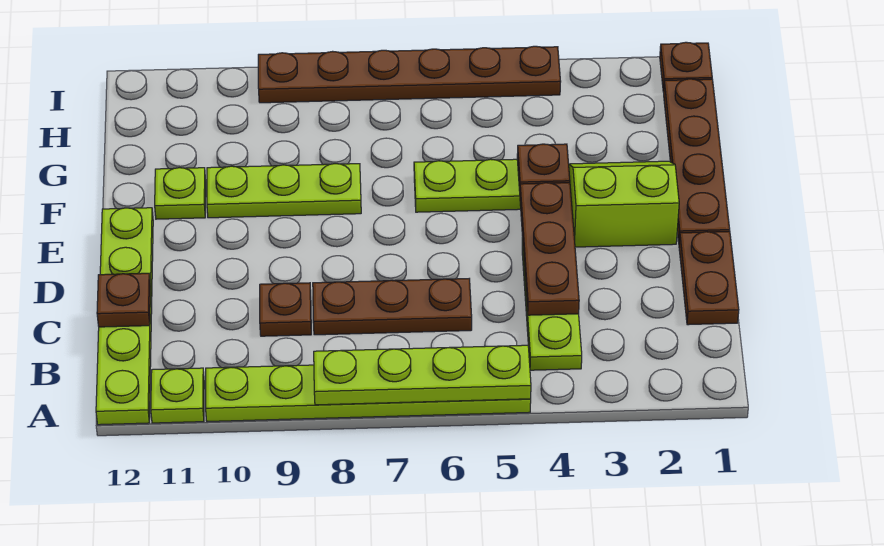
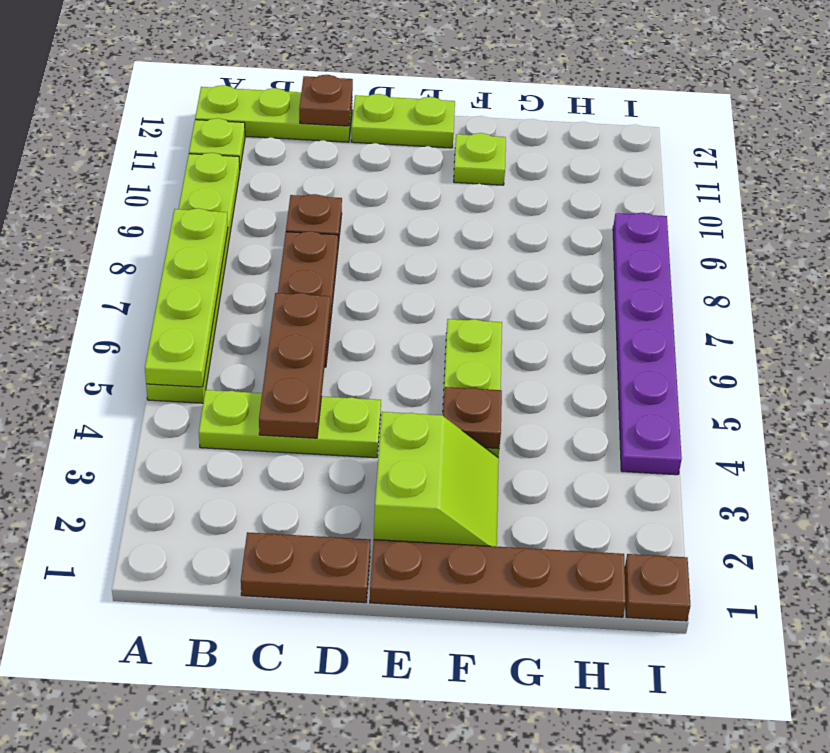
brown plate C4:E4 level 2 -> brown plate C4:C6 level 2
lime plate F8:F10 level 1 -> none
brown plate I4:I9 level 1 -> purple plate I4:I9 level 1

